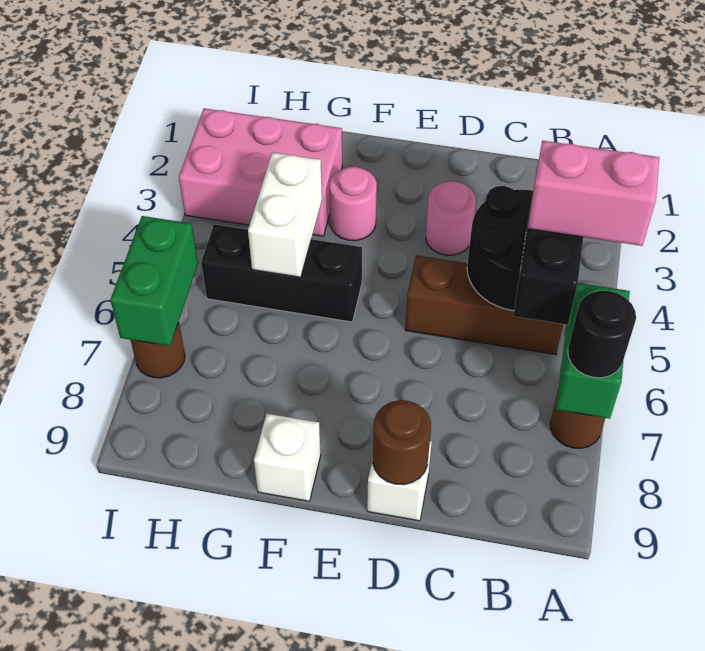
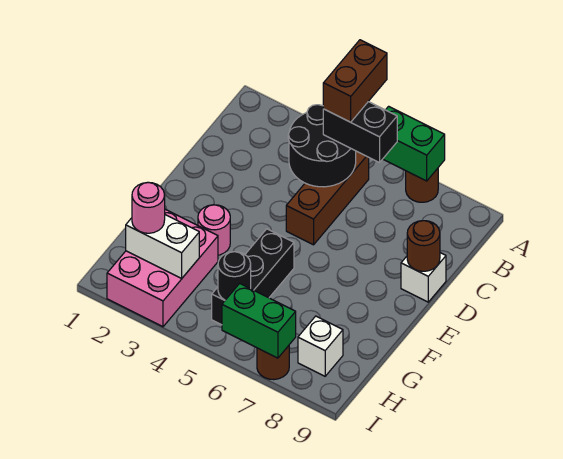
pink brick A5:B5 level 4 -> brown brick A5:B5 level 4
black round brick A7 level 3 -> black round brick H5 level 2
pink round brick D3 level 1 -> pink round brick H2 level 3
white brick F9 level 1 -> white brick H8 level 1
white brick G4:G5 level 2 -> white brick H2:H3 level 2

